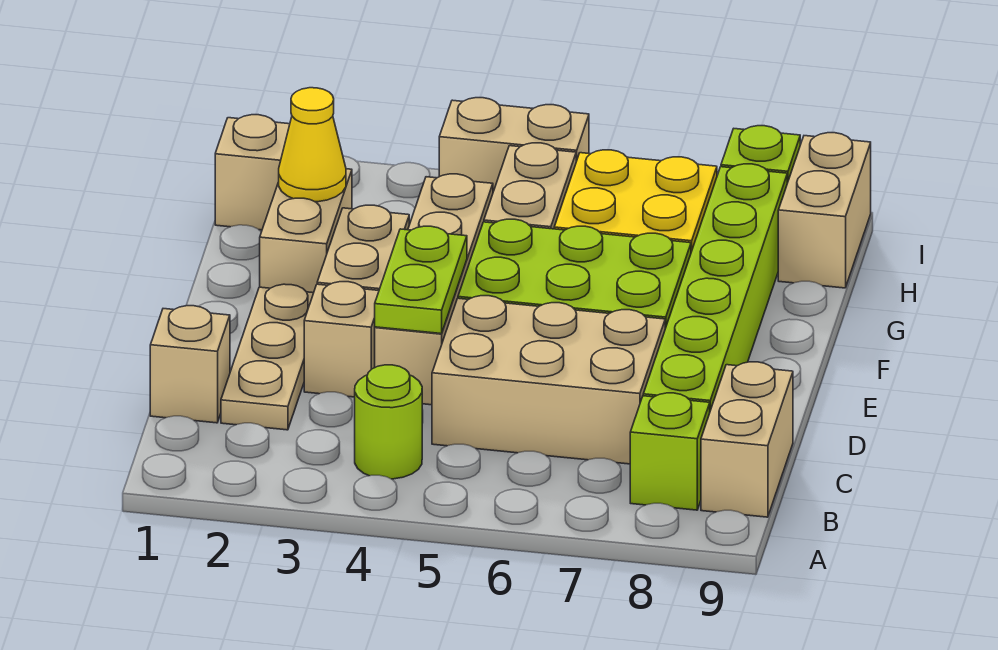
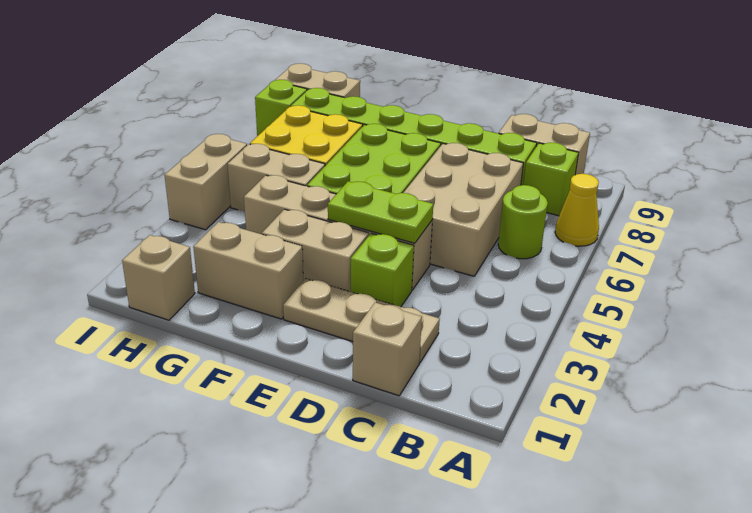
lime round brick B4 level 1 -> lime round brick B6 level 1
tan brick D3 level 1 -> lime brick D3 level 1
yellow cone G2 level 2 -> yellow cone A7 level 1

